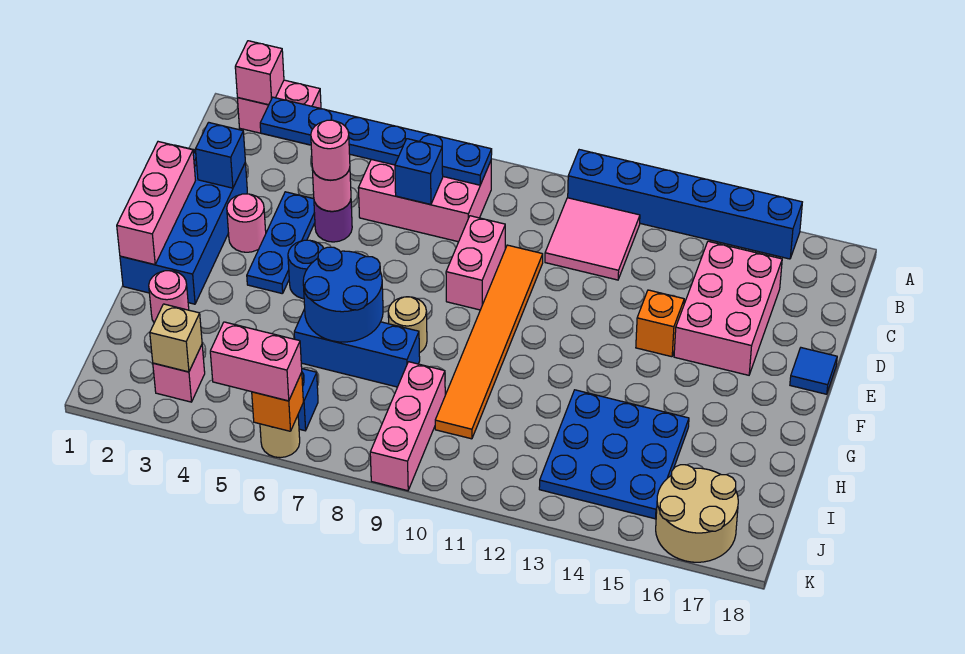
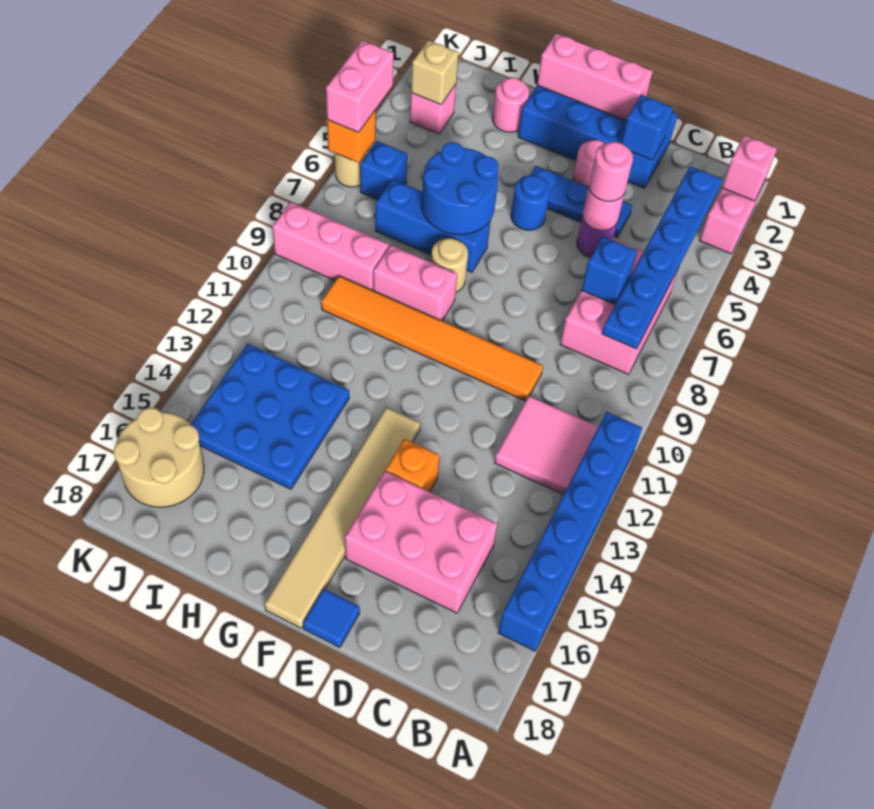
pink brick D9:E9 level 1 -> pink brick G9:H9 level 1
none -> tan tile F13:F18 level 1
blue brick H6:H8 level 1 -> blue brick G7:I7 level 1

